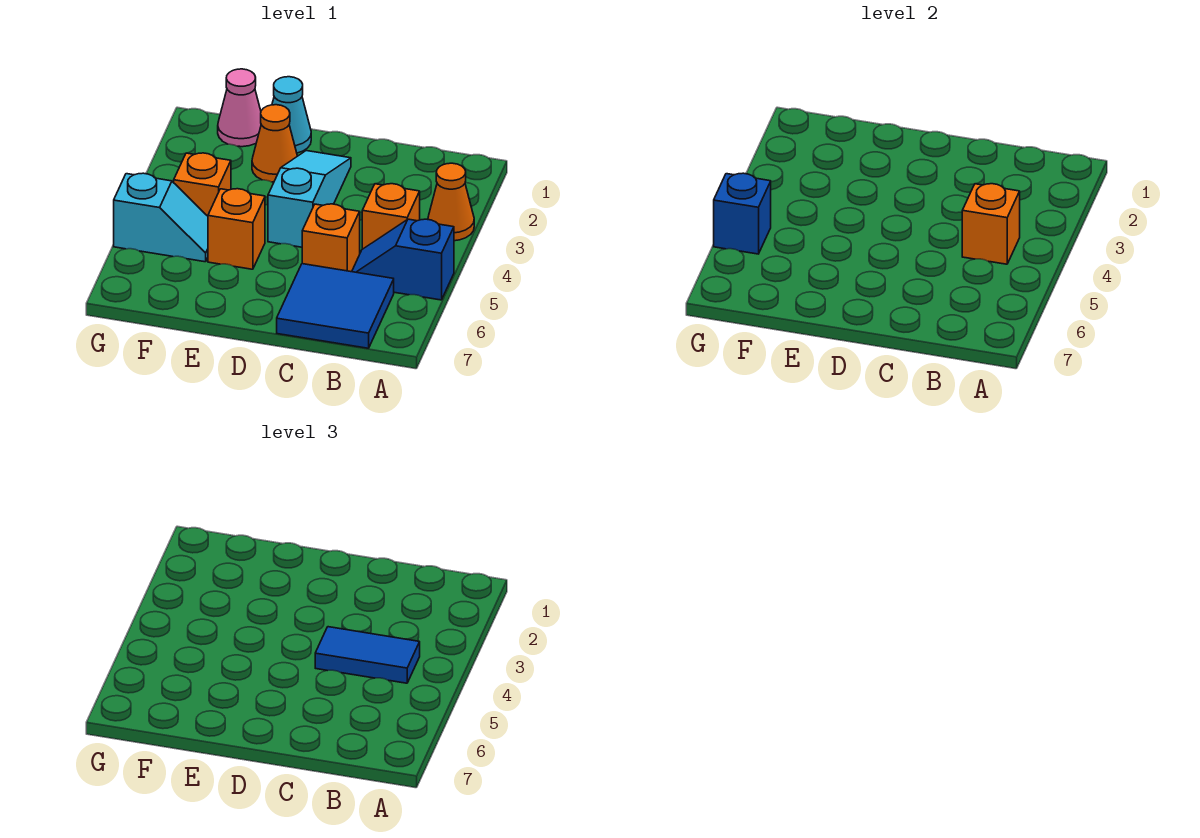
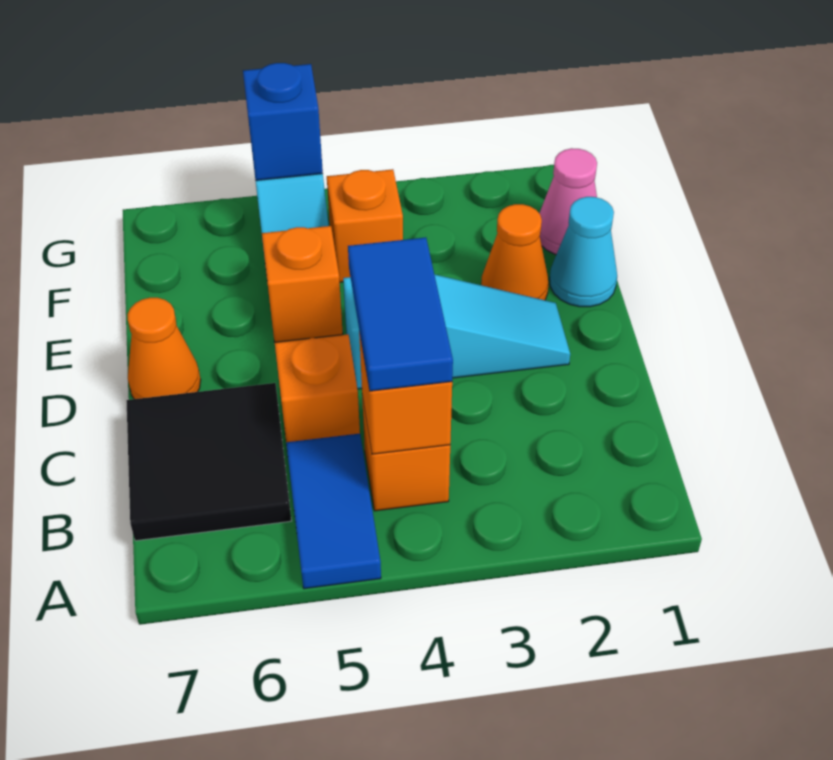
orange cone A3 level 1 -> orange cone D7 level 1
blue slope A5:B5 level 1 top A -> blue tile A5:B5 level 1
blue tile B6:C7 level 1 -> black tile B6:C7 level 1

